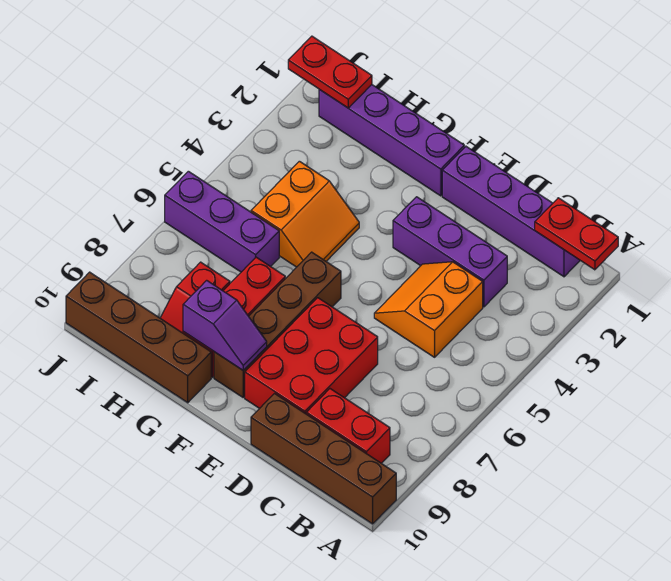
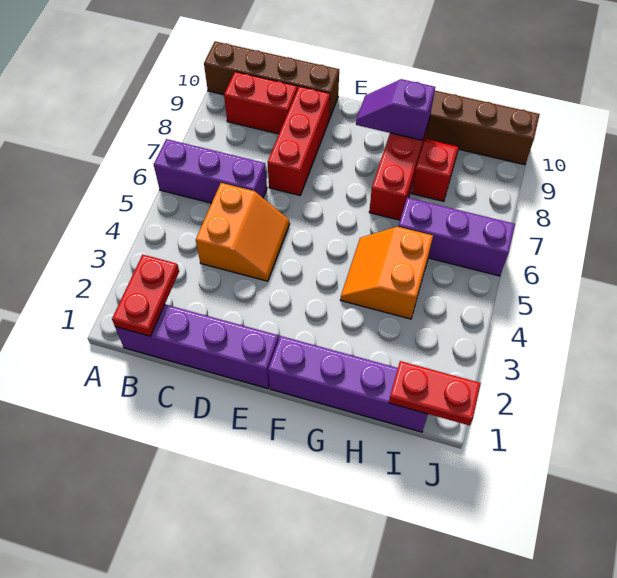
red plate A1:B1 level 2 -> red plate B1:B2 level 2
purple brick C3:E3 level 1 -> purple brick A6:C6 level 1
red brick D7:E9 level 1 -> red brick D7:D9 level 1
brown brick F6:F9 level 1 -> none

